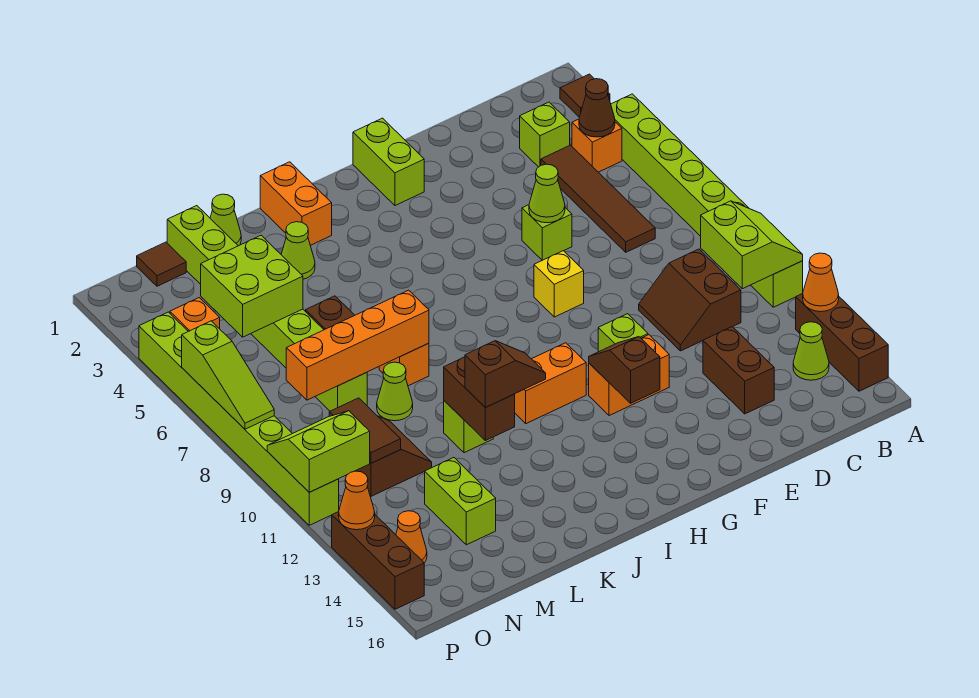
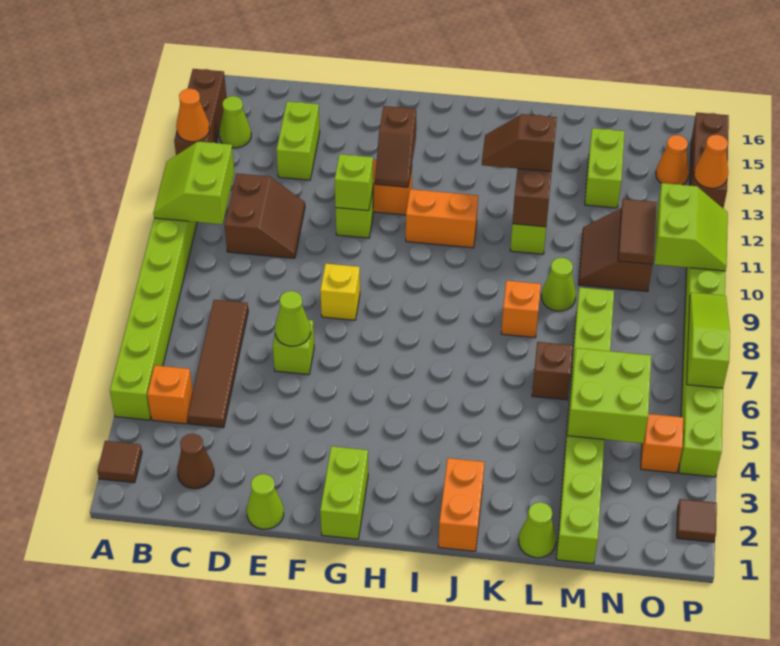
brown cone B4 level 2 -> brown cone C2 level 1
lime brick C3 level 1 -> lime brick F11 level 2
brown brick D13:D14 level 1 -> lime brick D13:D14 level 1
lime cone K3 level 1 -> lime cone E1 level 1
orange brick K8:N8 level 2 -> none
brown tile N1 level 1 -> brown tile P2 level 1
lime slope O10:P11 level 2 top 11 -> lime slope O10:P11 level 2 top O

